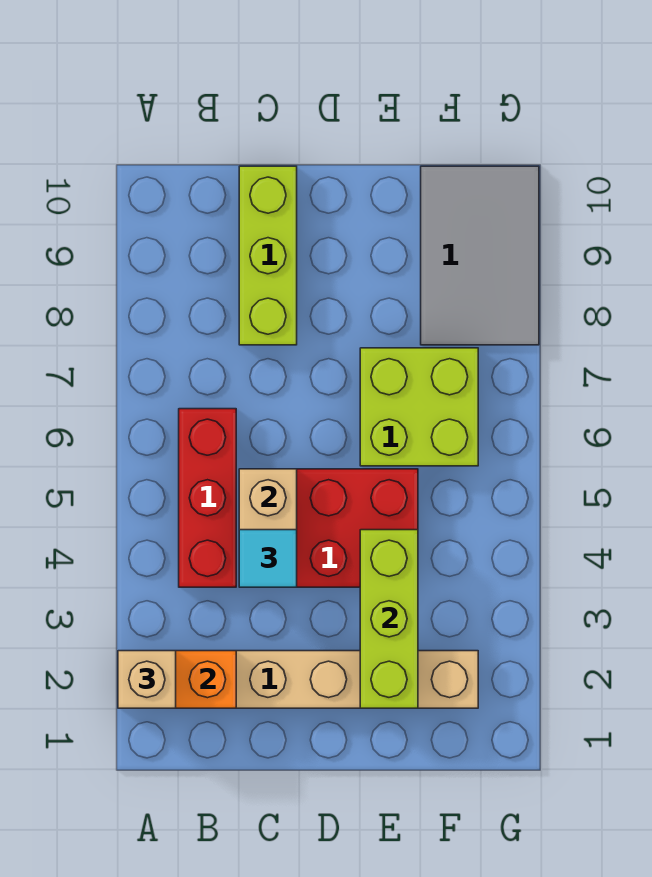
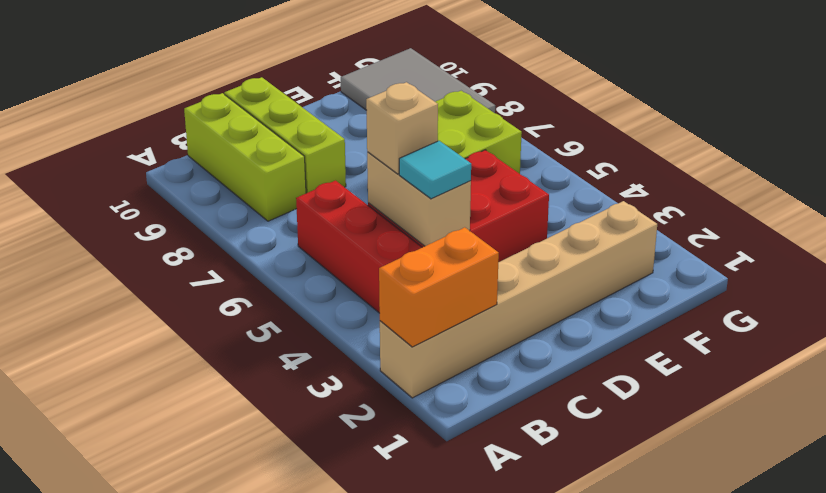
tan brick A2 level 3 -> tan brick C5 level 3
lime brick E2:E4 level 2 -> lime brick B8:B10 level 1

